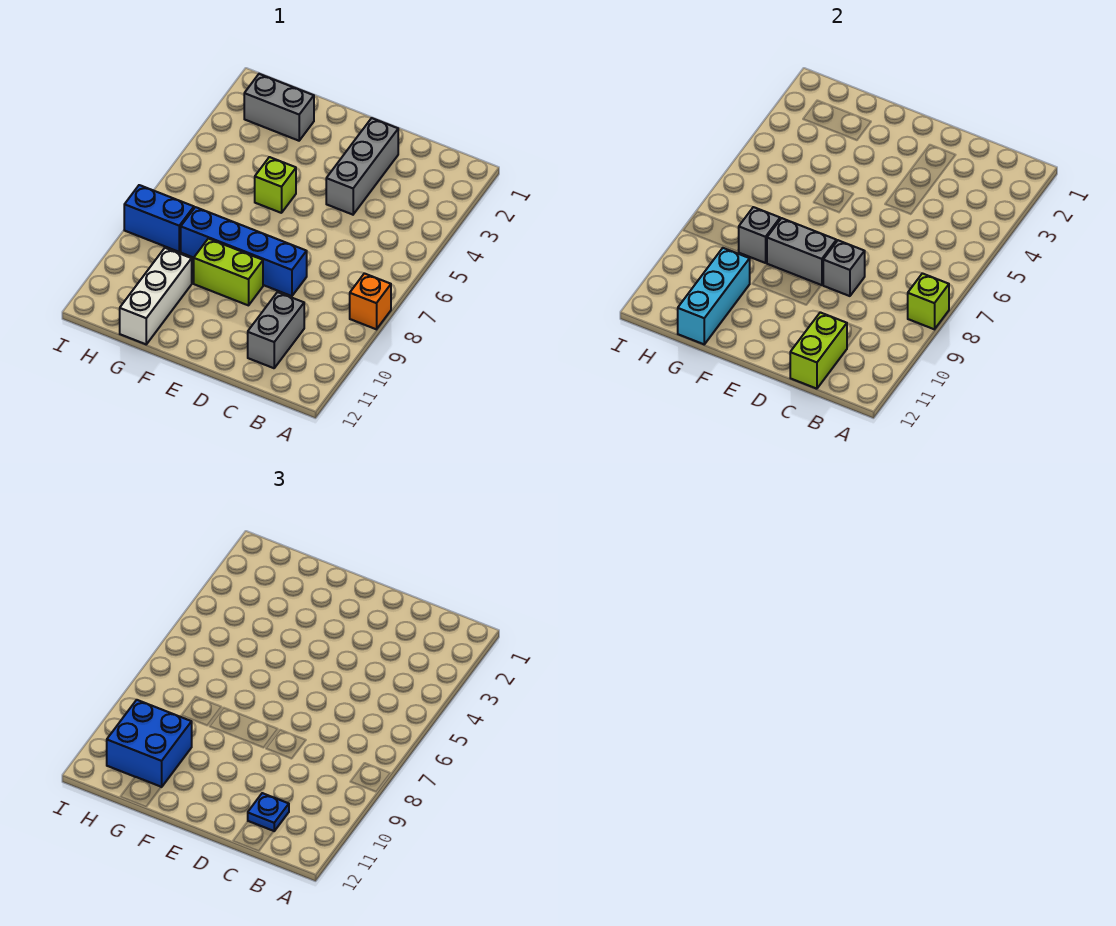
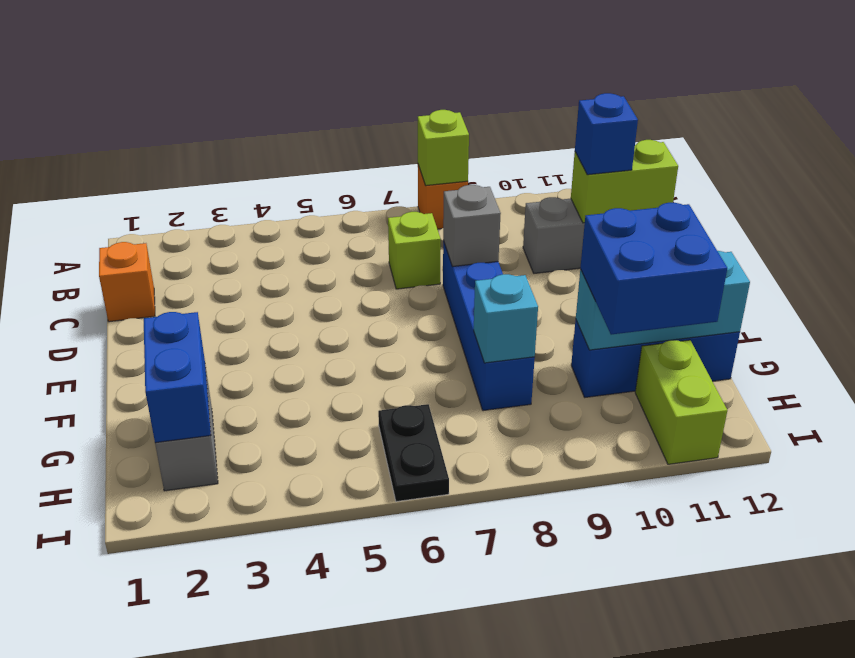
none -> orange brick C1 level 1
blue plate C11 level 3 -> blue brick C11 level 3
grey brick D2:D4 level 1 -> none
grey brick E8:F8 level 2 -> none
lime brick E9:F9 level 1 -> lime brick H11:I11 level 1
lime brick F5 level 1 -> lime brick C7 level 1
grey brick G8 level 2 -> cyan brick G8 level 2
white brick G10:G12 level 1 -> blue brick G10:G12 level 1
none -> black plate H6:I6 level 1
blue brick H8:I8 level 1 -> blue brick G2:H2 level 2

